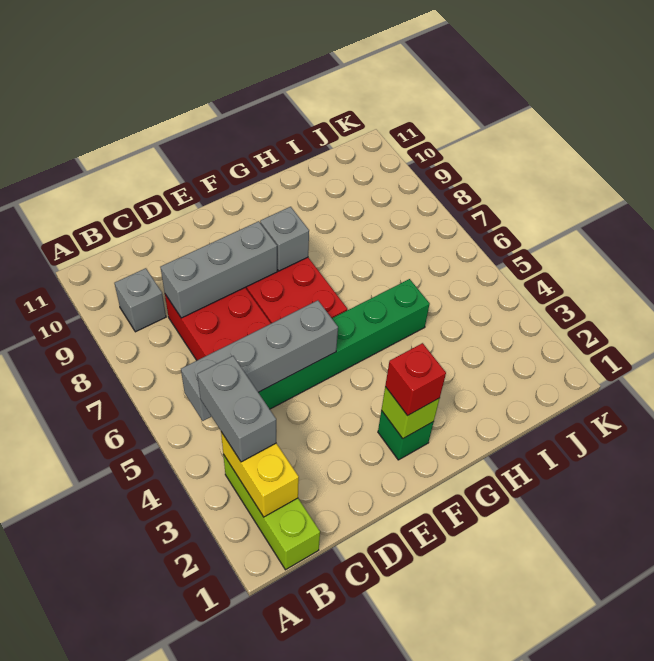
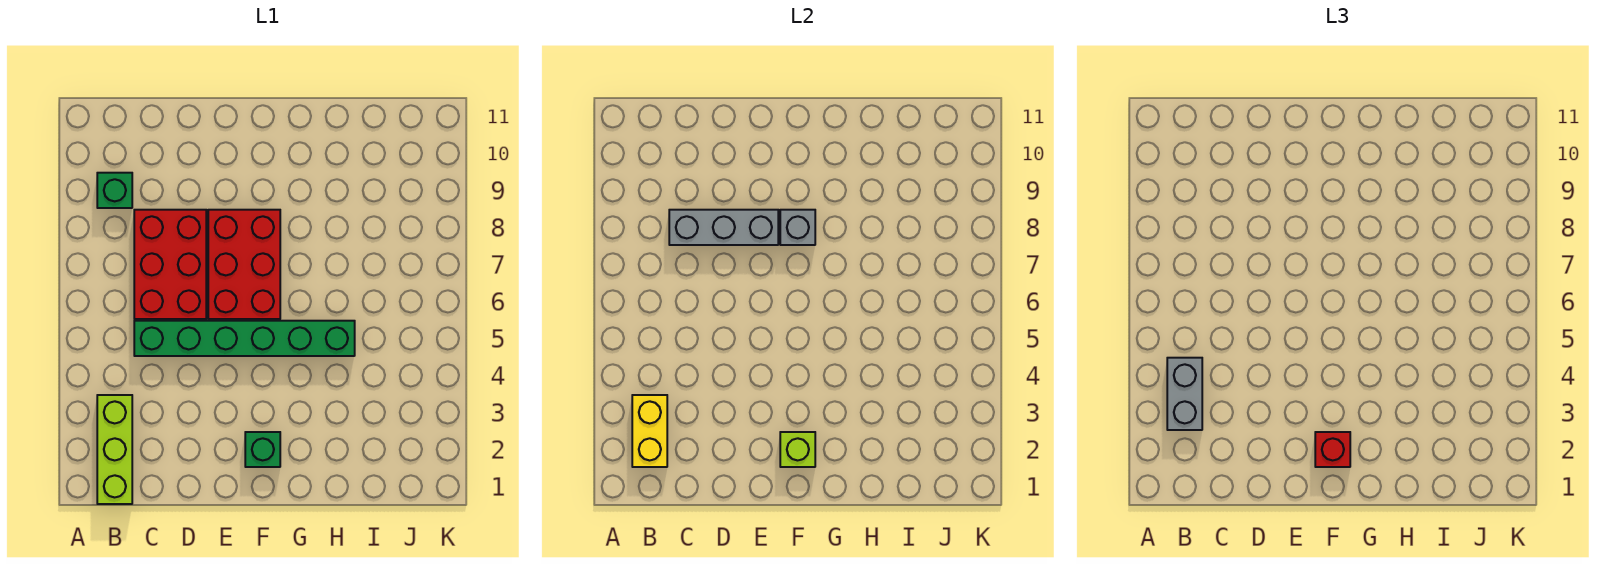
grey brick B5:E5 level 2 -> none
grey brick B9 level 1 -> green brick B9 level 1

